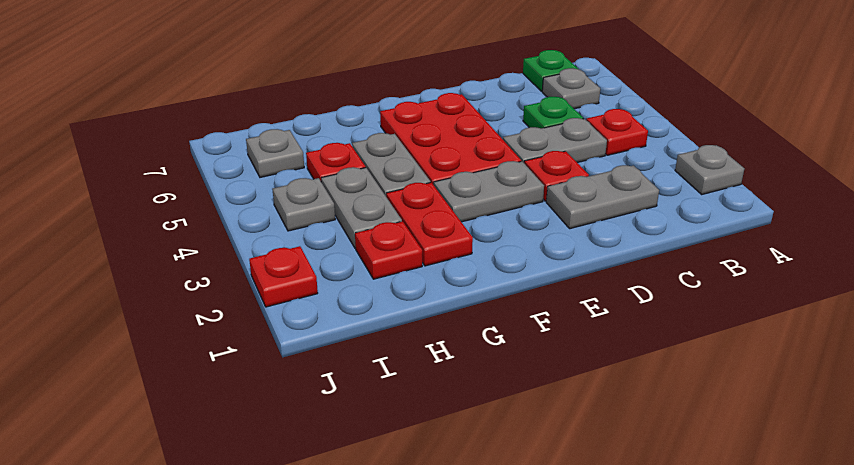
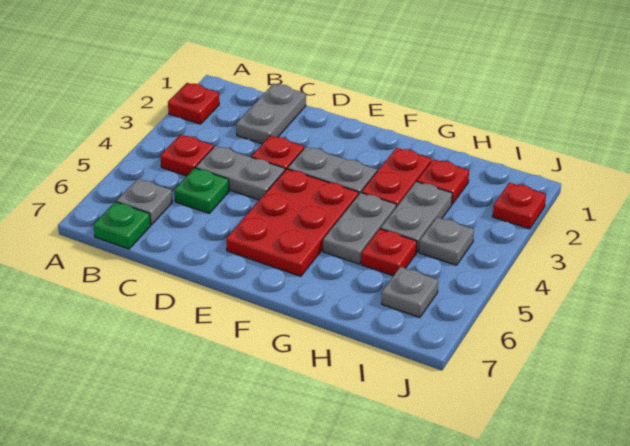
grey plate A2 level 1 -> red plate A2 level 1
grey plate C2:D2 level 1 -> grey plate C1:C2 level 1

